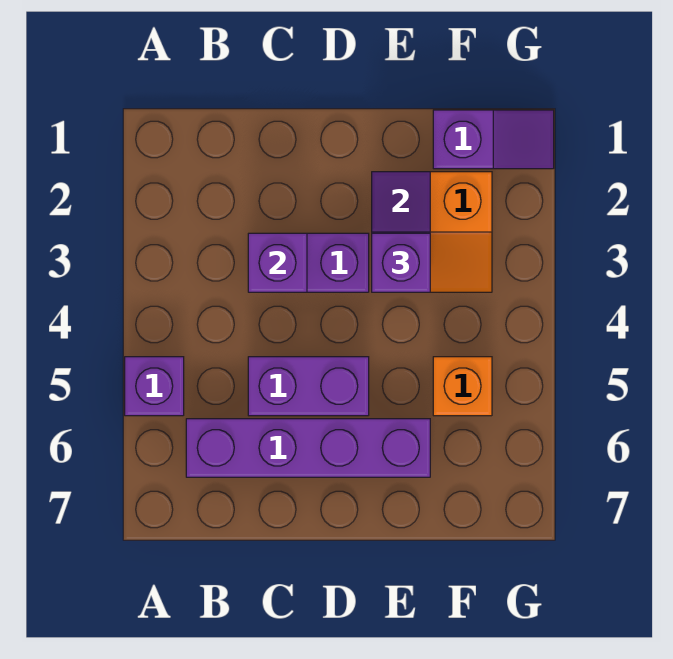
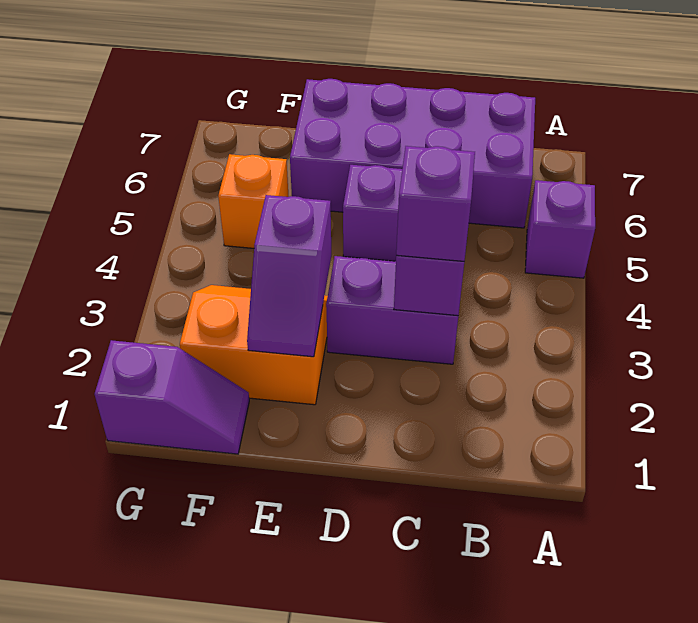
purple brick B6:E6 level 1 -> purple brick B6:E7 level 1
purple brick E3 level 3 -> purple brick C3 level 3
purple slope F1:G1 level 1 top F -> purple slope F1:G1 level 1 top G

